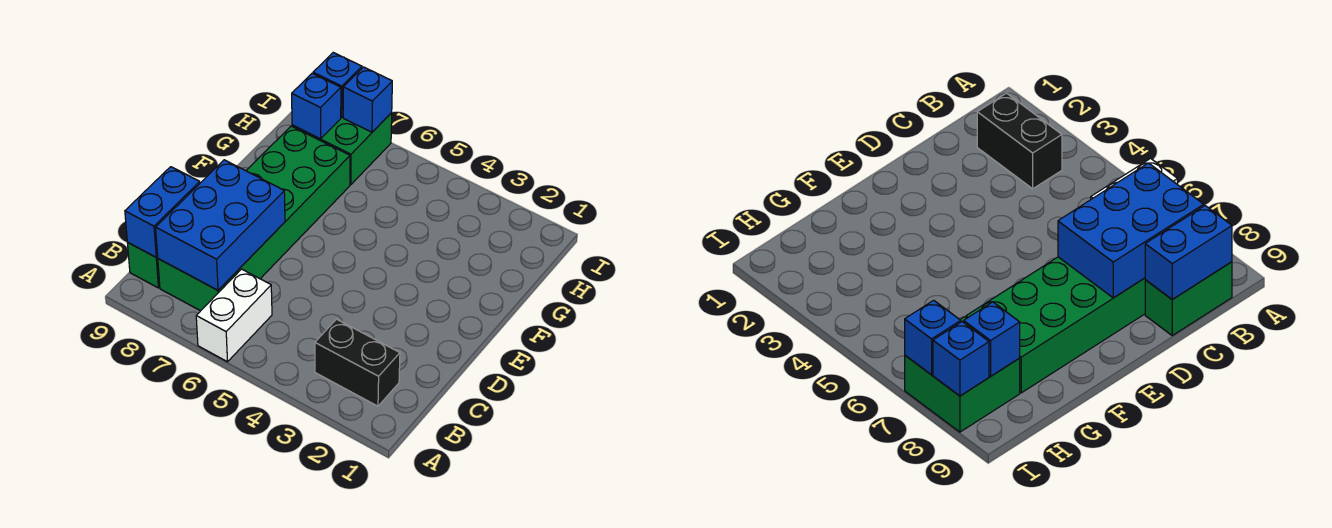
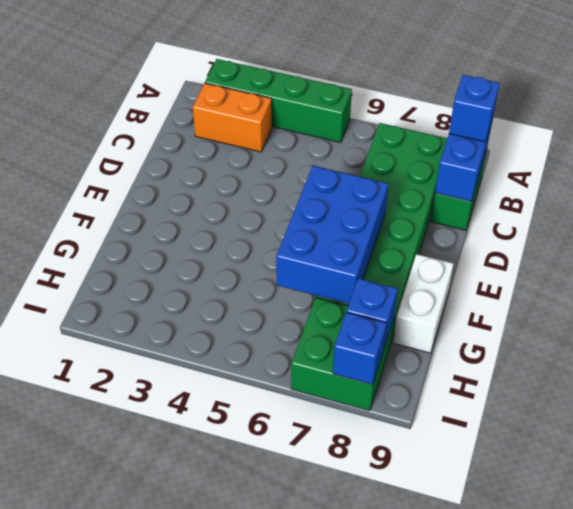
none -> green brick A2:A5 level 1
white brick A6:B6 level 1 -> white brick F9:G9 level 1
black brick B2:B3 level 1 -> orange brick B2:B3 level 1
blue brick B7:D8 level 2 -> blue brick E6:G7 level 2
blue brick I7 level 2 -> blue brick B9 level 3

